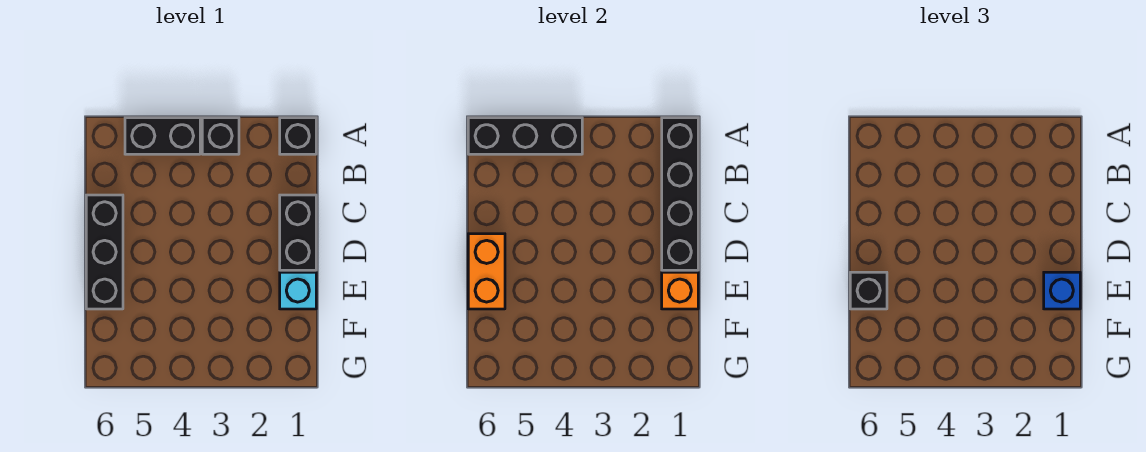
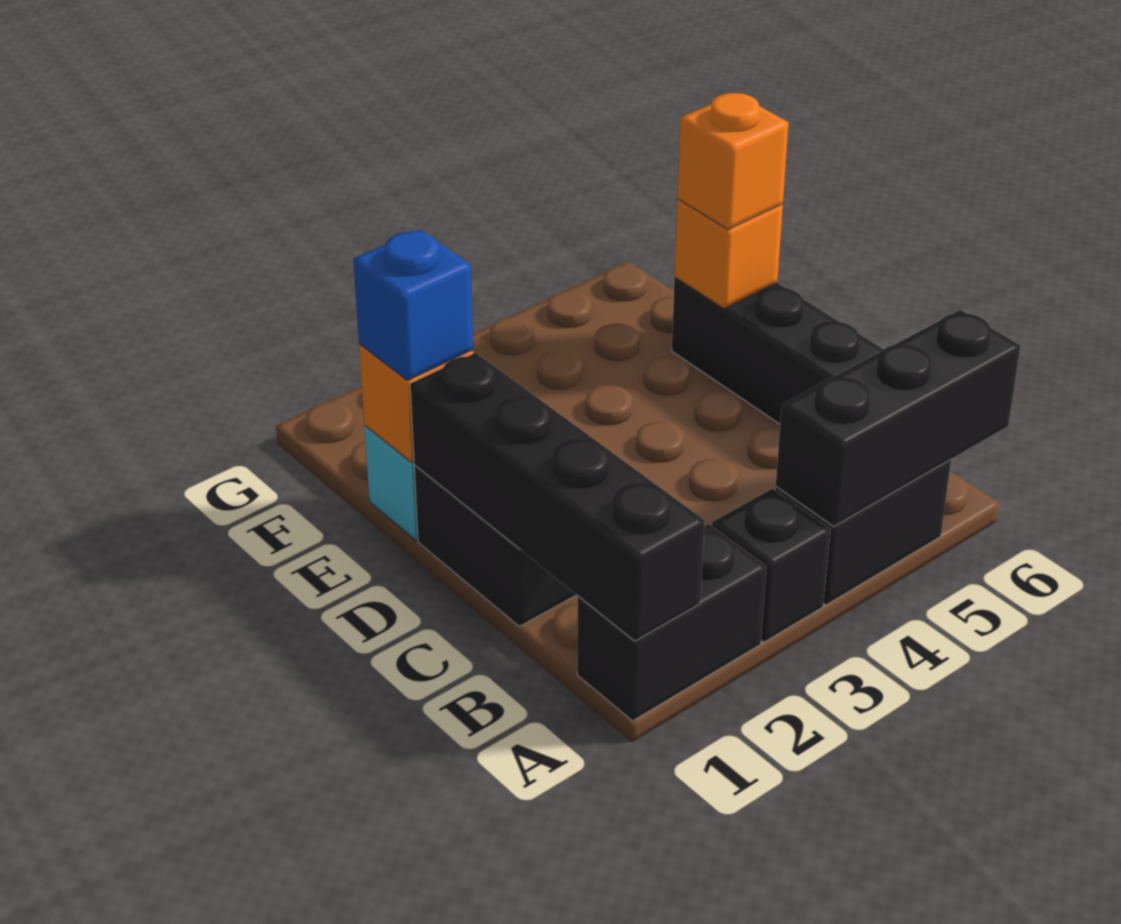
black brick A1 level 1 -> black brick A1:A2 level 1
orange brick D6:E6 level 2 -> orange brick E6 level 2
black brick E6 level 3 -> orange brick E6 level 3

